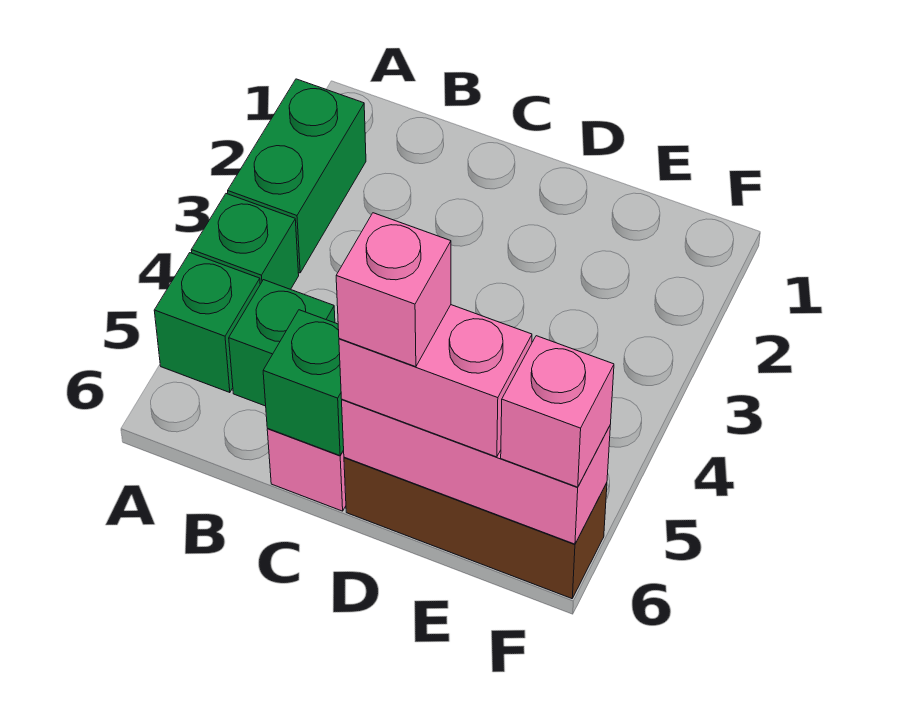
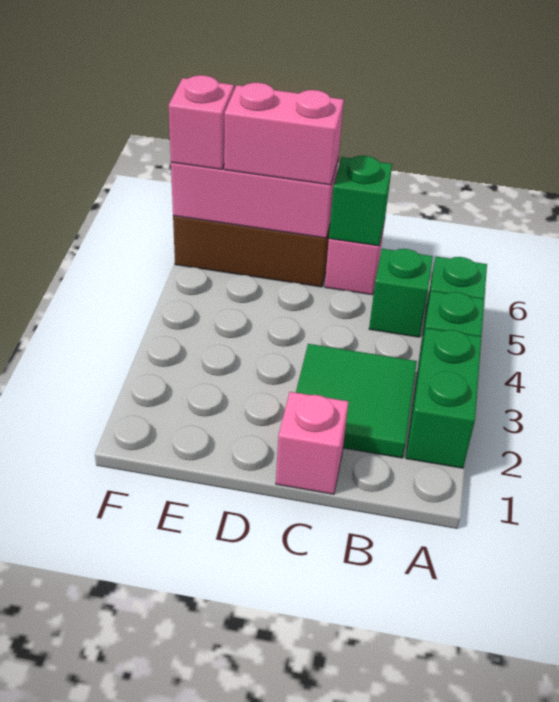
none -> green tile B2:C3 level 1
pink brick D6 level 4 -> pink brick C1 level 1

